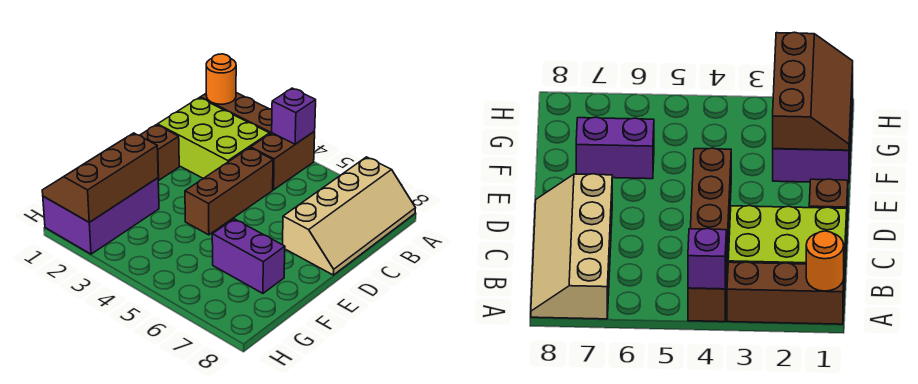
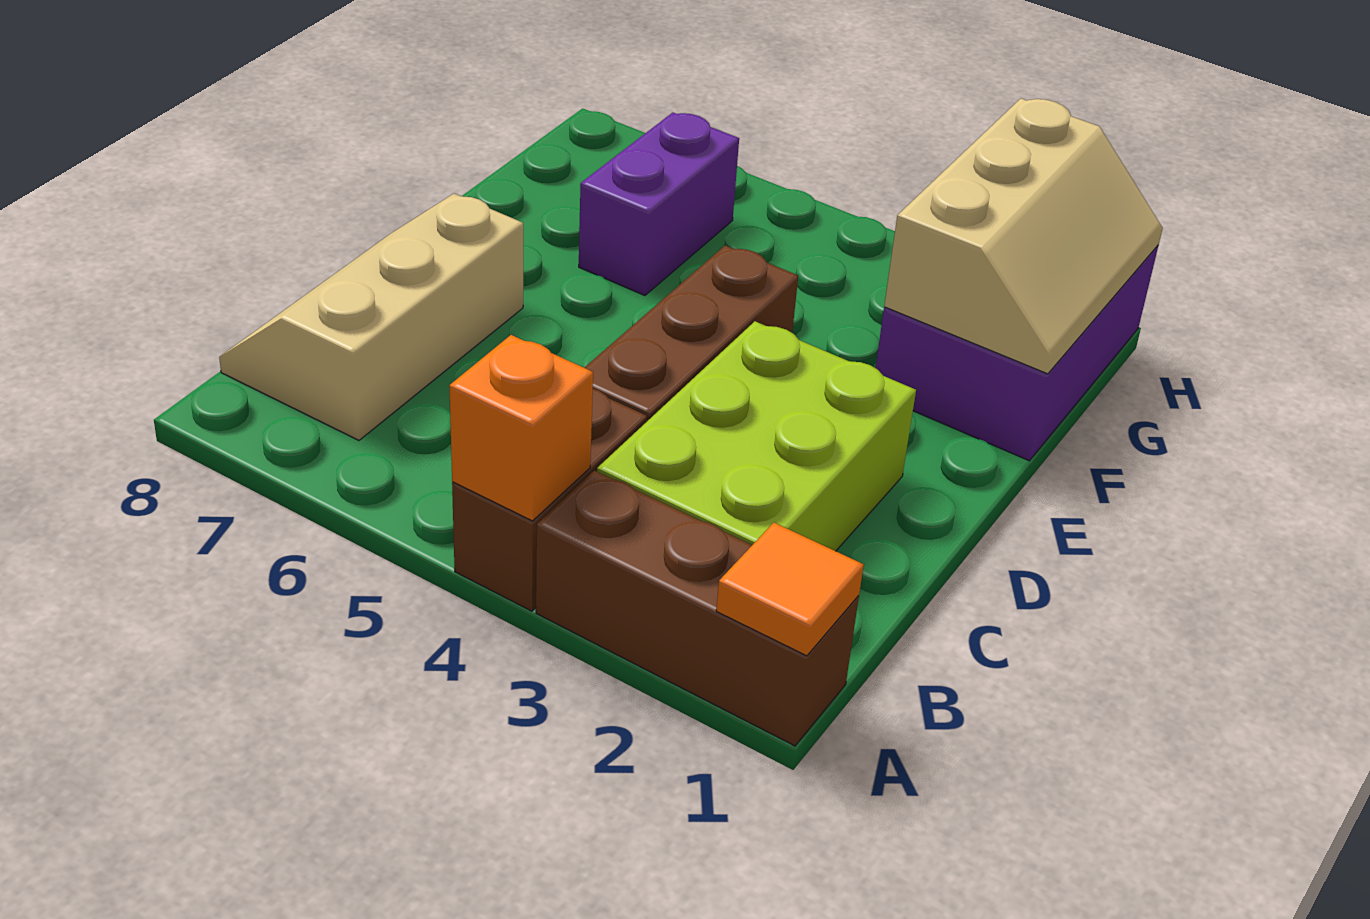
orange round brick A1 level 2 -> orange tile A1 level 2
purple brick A4 level 2 -> orange brick A4 level 2
tan slope A7:D8 level 1 top 7 -> tan slope B7:D8 level 1 top 7
lime brick B1:C3 level 1 -> lime brick B2:D3 level 1
brown brick D1 level 1 -> none
brown slope F1:H2 level 2 top 2 -> tan slope F1:H2 level 2 top 2
purple brick F6:F7 level 1 -> purple brick F6:G6 level 1

